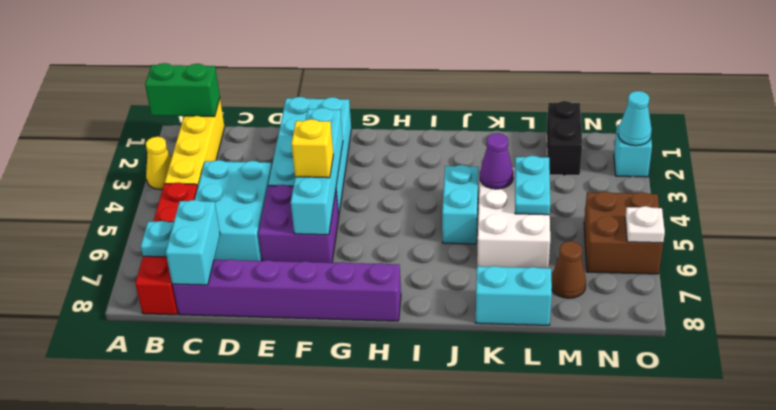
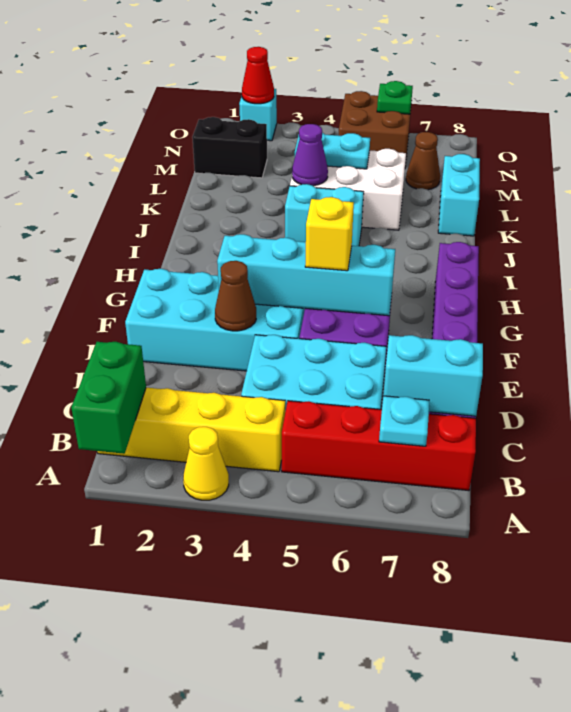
none -> brown cone E3 level 2
cyan cone O2 level 2 -> red cone O2 level 2
white plate O6 level 2 -> green plate O6 level 2

